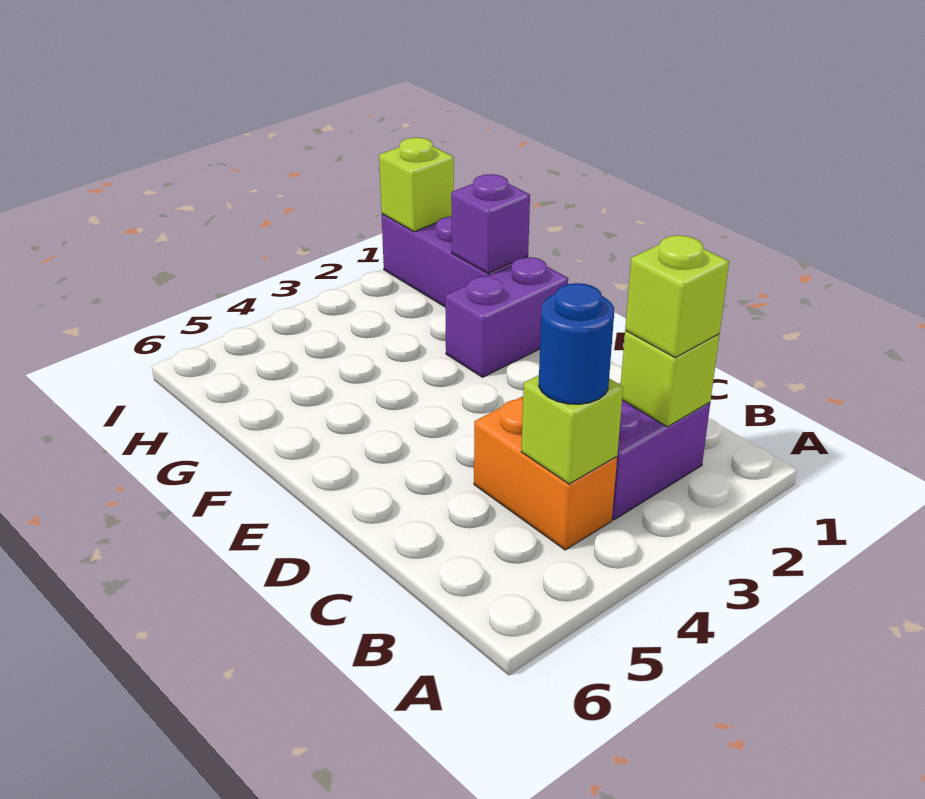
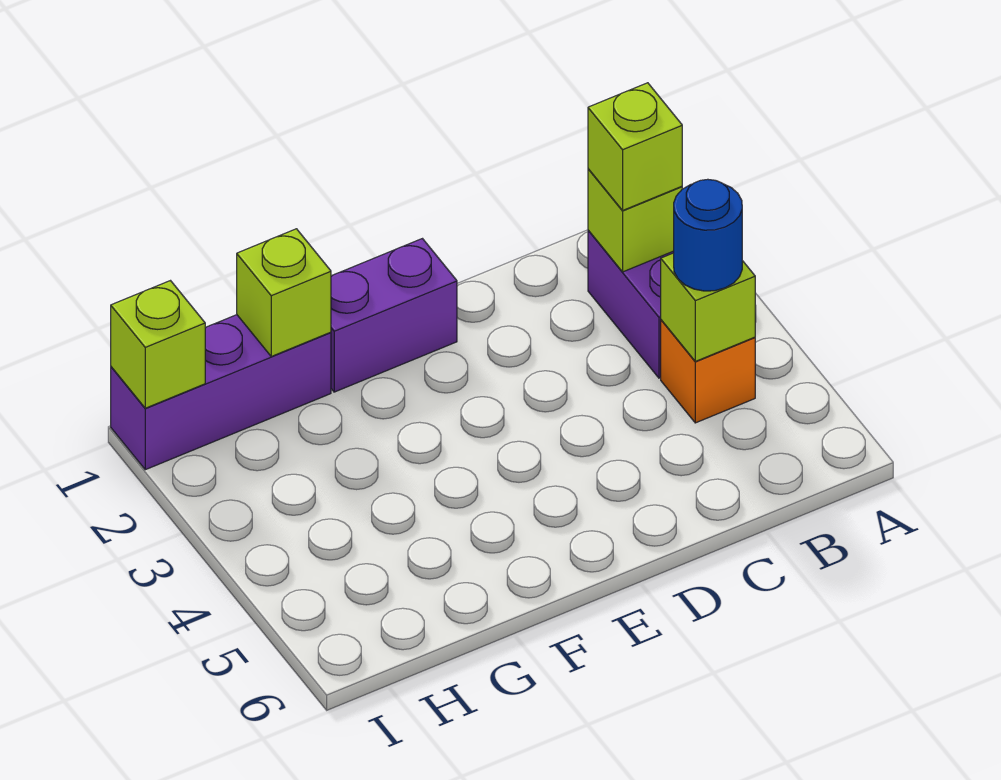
orange brick B4:C4 level 1 -> orange brick B4 level 1
purple brick F1:F2 level 1 -> purple brick E1:F1 level 1
purple brick G1 level 2 -> lime brick G1 level 2

